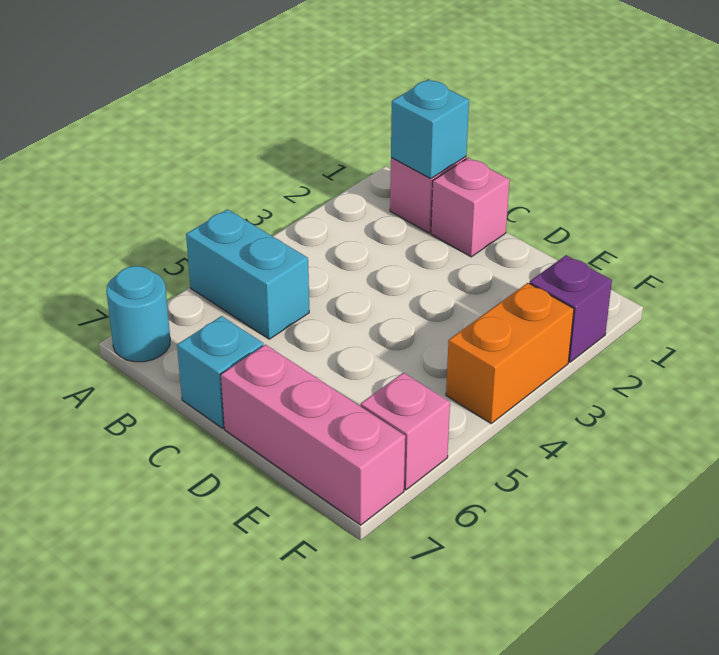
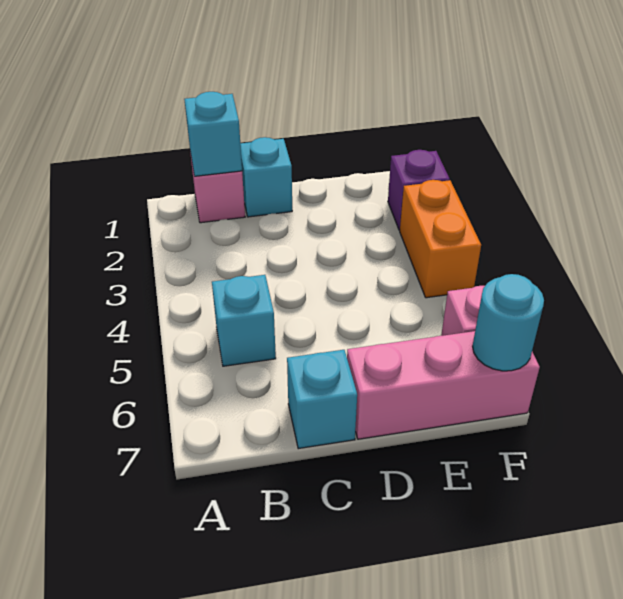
cyan brick A5:B5 level 1 -> cyan brick B5 level 1
cyan round brick A7 level 1 -> cyan round brick F7 level 2
pink brick C1 level 1 -> cyan brick C1 level 1

